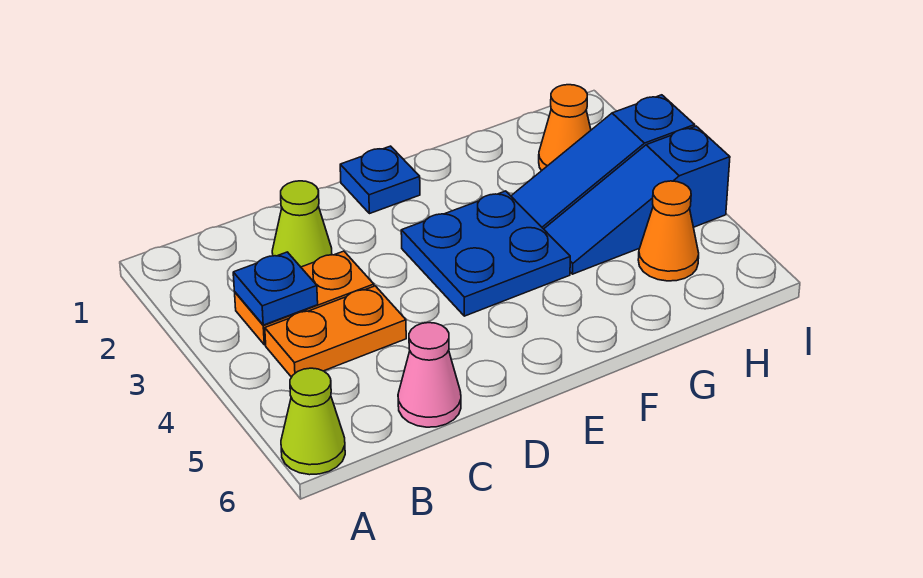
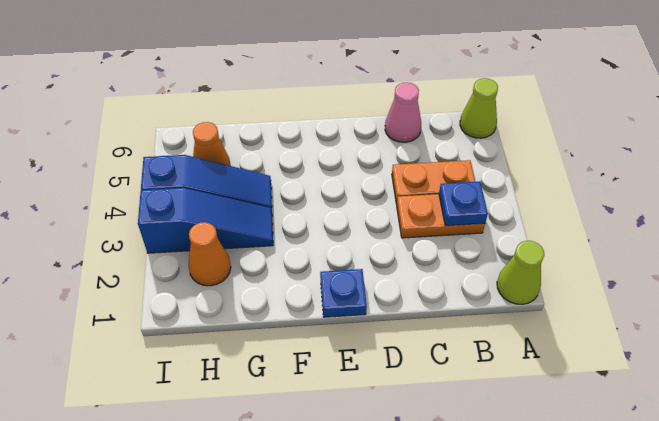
lime cone C2 level 1 -> lime cone A1 level 1
blue plate E3:F4 level 1 -> none

